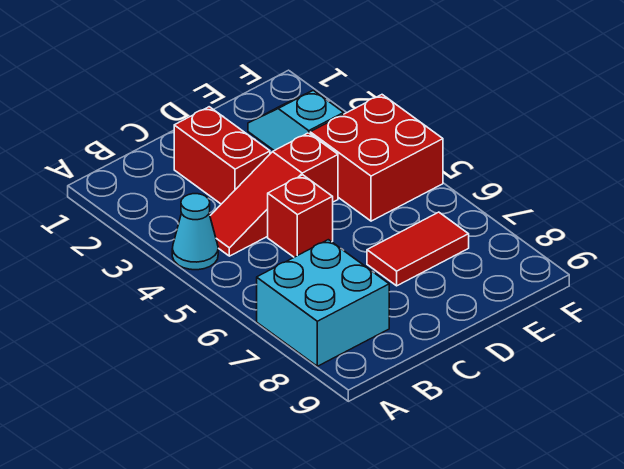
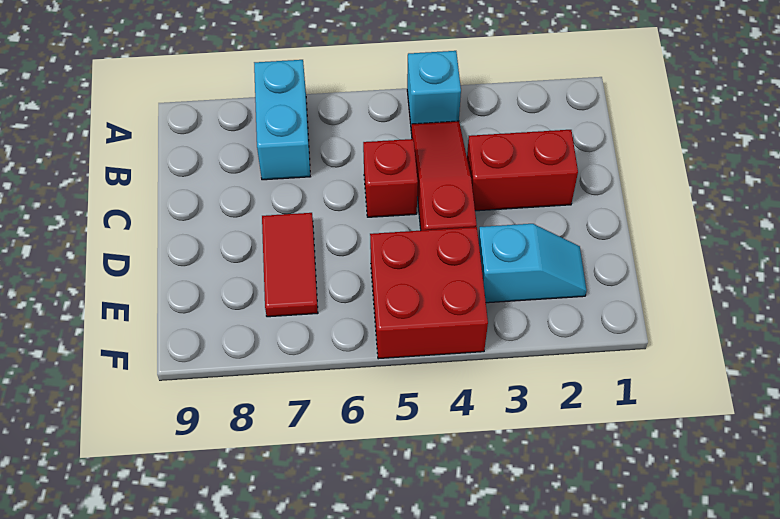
cyan cone A4 level 1 -> cyan brick A4 level 1
cyan brick A7:B8 level 1 -> cyan brick A7:B7 level 1

